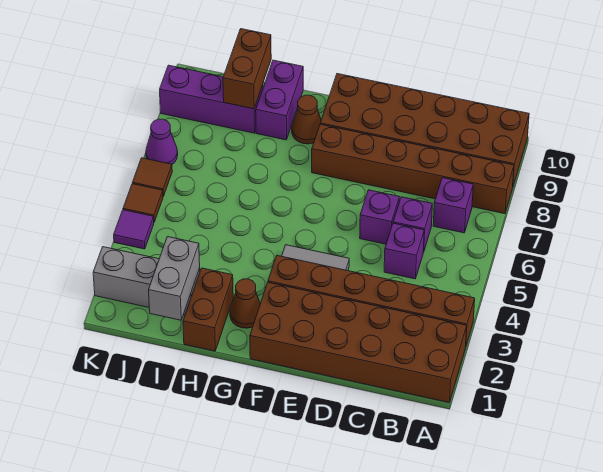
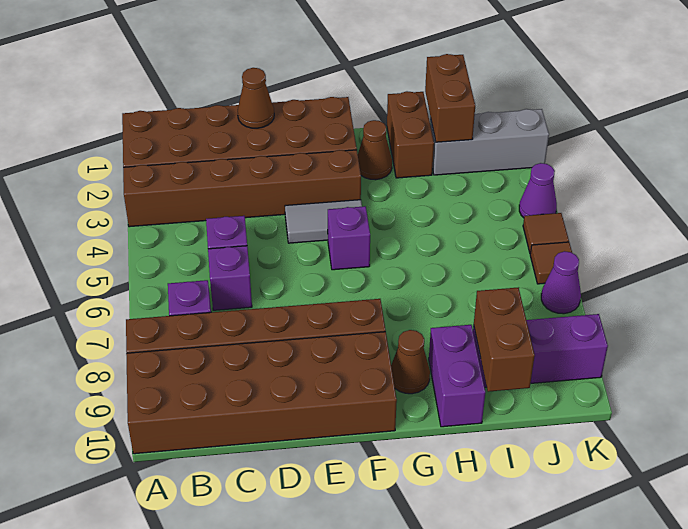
none -> brown cone D1 level 2
purple brick D6 level 1 -> purple brick F5 level 1
grey brick I1:I2 level 2 -> brown brick I1:I2 level 2
purple tile K4 level 1 -> purple cone K4 level 1

